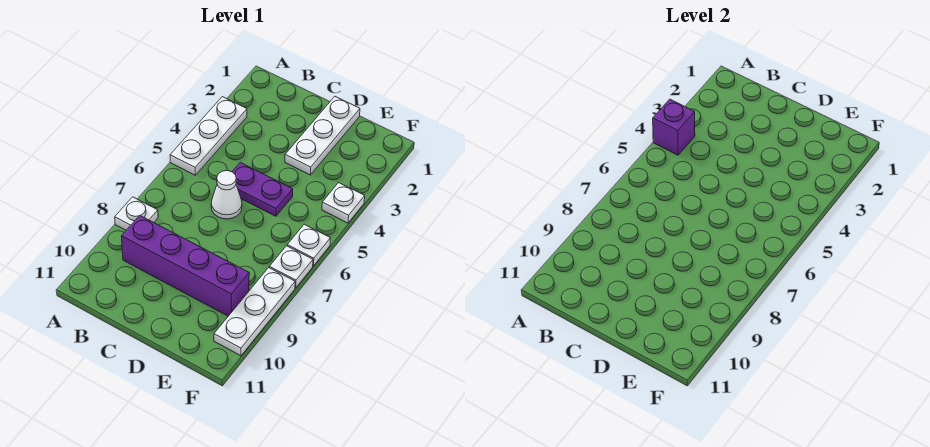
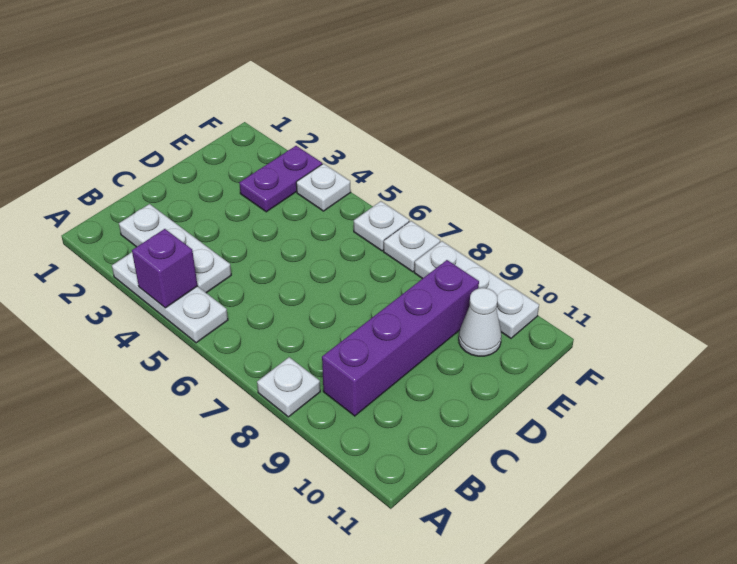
purple plate C5:D5 level 1 -> purple plate E3:F3 level 1
white cone C6 level 1 -> white cone E10 level 1
white plate D1:D3 level 1 -> white plate B2:B4 level 1

